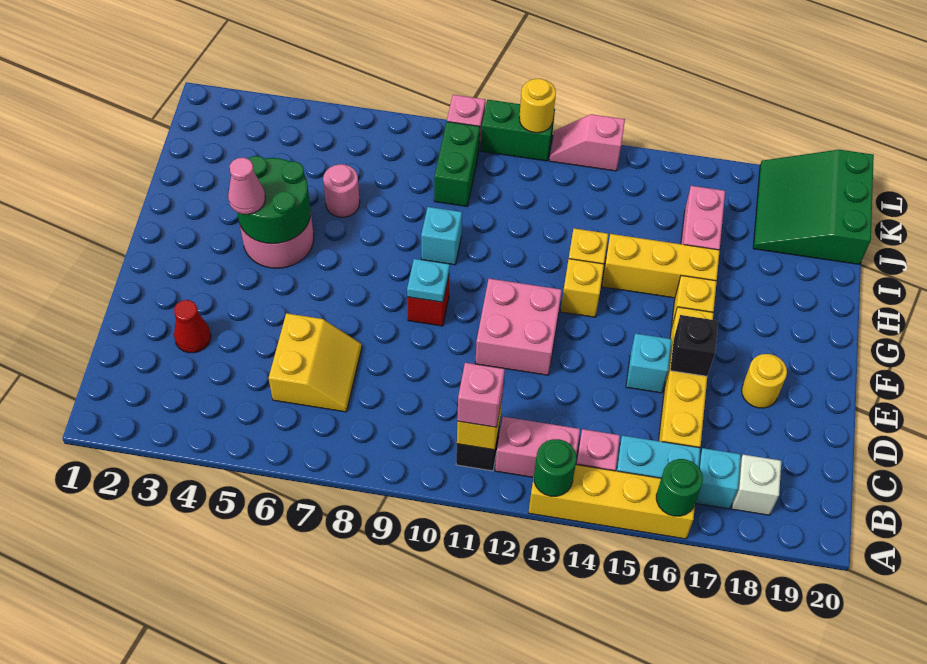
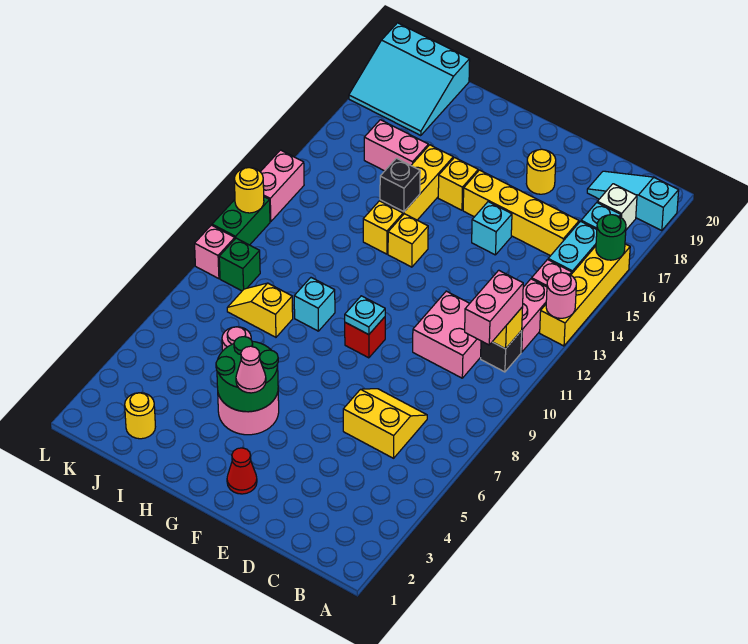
green round brick A13 level 2 -> pink round brick A13 level 2
none -> cyan slope A19:C19 level 1 top A
pink brick B11 level 3 -> pink brick B10:B11 level 3
red cone D3 level 1 -> red cone F2 level 1
pink brick E11:F12 level 1 -> pink brick C10:D11 level 1
black brick E16 level 2 -> black brick H14 level 2
none -> yellow slope I8:J8 level 1 top I
none -> yellow round brick J2 level 1
green brick J9:K9 level 1 -> green brick K9 level 1
green slope J18:L20 level 1 top 20 -> cyan slope J18:L20 level 1 top 20
pink slope L12:L13 level 1 top 13 -> pink brick L12:L13 level 1

